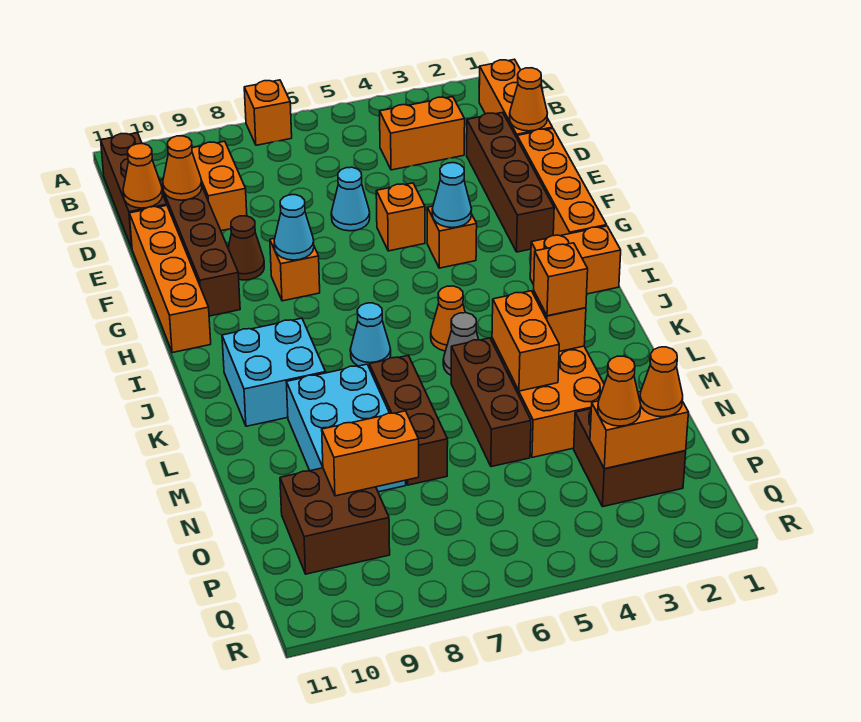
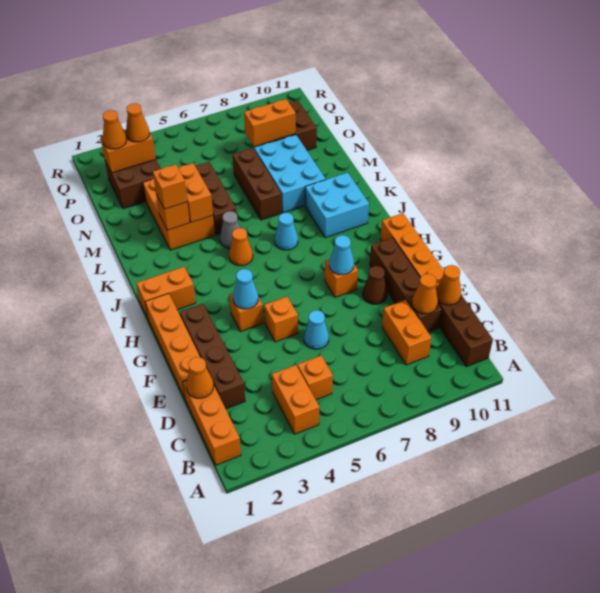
orange brick A7 level 1 -> orange brick C5 level 1
orange brick C3:C4 level 1 -> orange brick B4:C4 level 1

